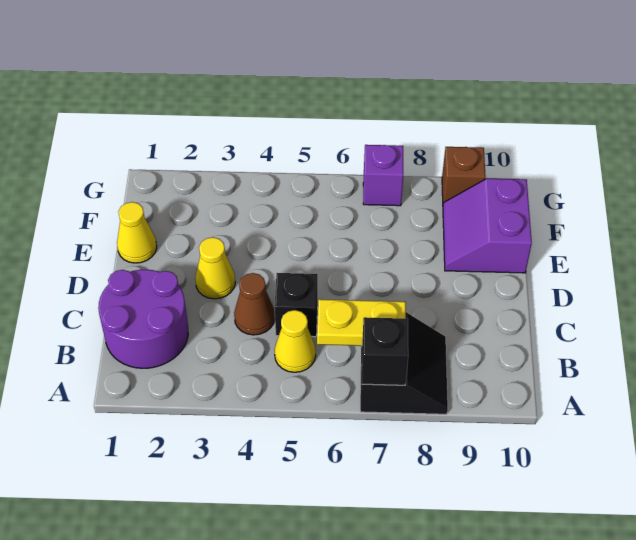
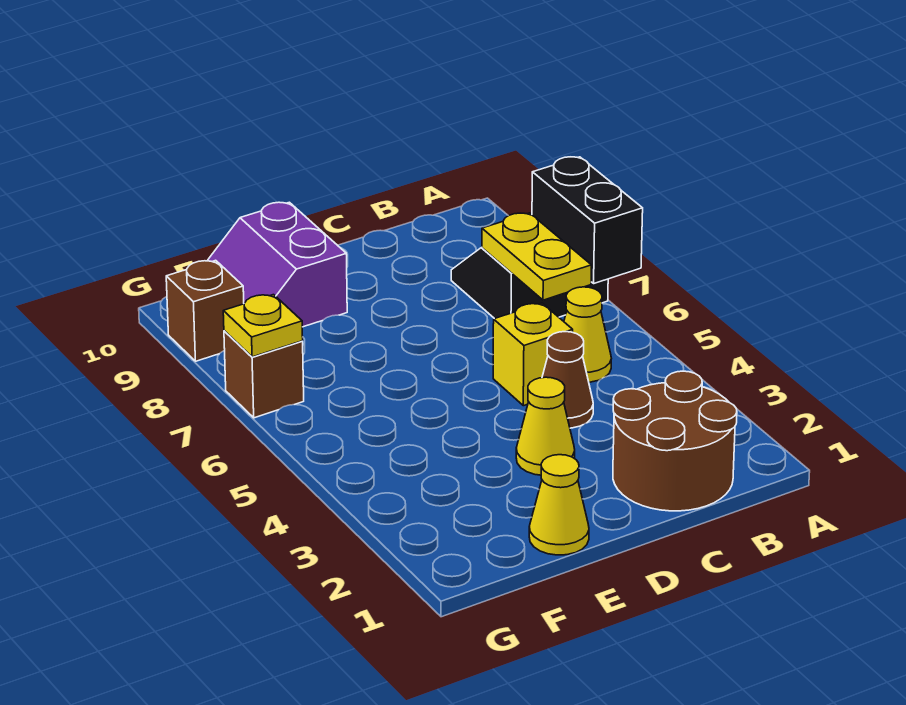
black brick A7 level 2 -> black brick A6:A7 level 2
purple round brick B1:C2 level 1 -> brown round brick B1:C2 level 1
black brick C5 level 1 -> yellow brick C5 level 1
purple slope E9:F10 level 1 top 10 -> purple slope E9:F10 level 1 top E
purple brick G7 level 1 -> brown brick G7 level 1
none -> yellow plate G7 level 2

